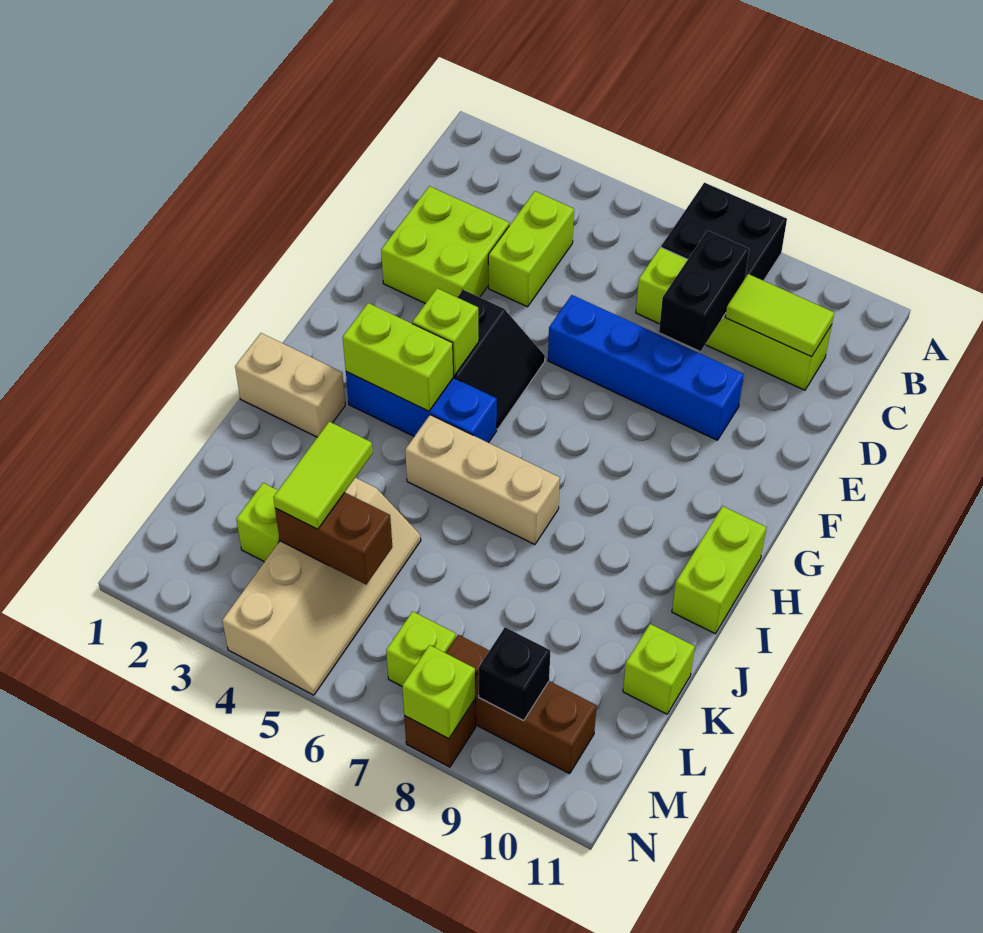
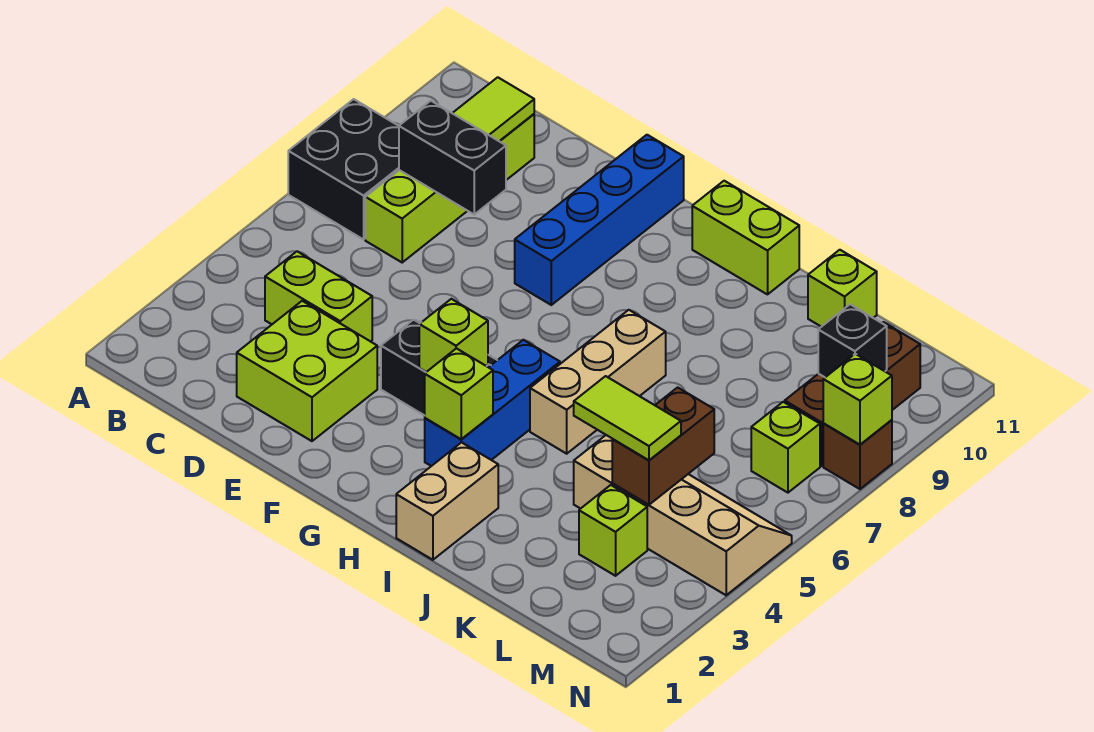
blue brick E6:E9 level 1 -> blue brick F8:F11 level 1
lime brick H3:H4 level 2 -> lime brick H3 level 2

